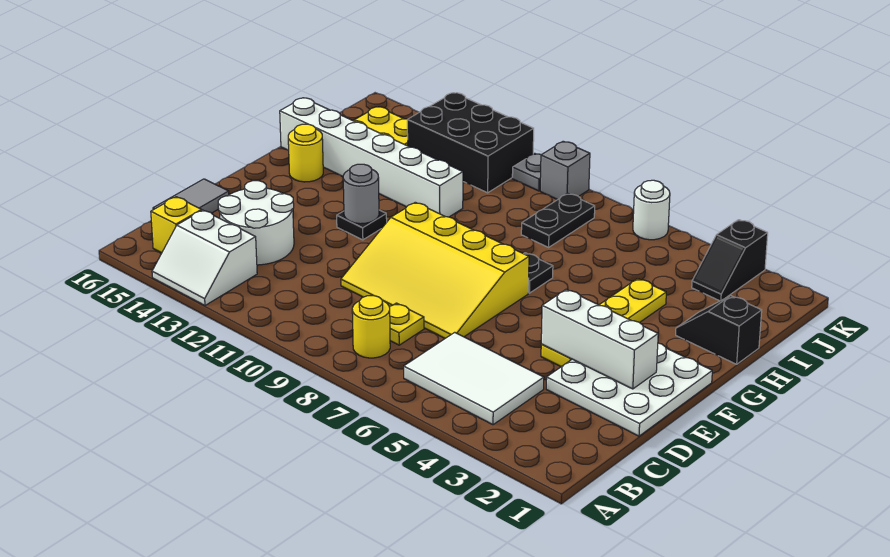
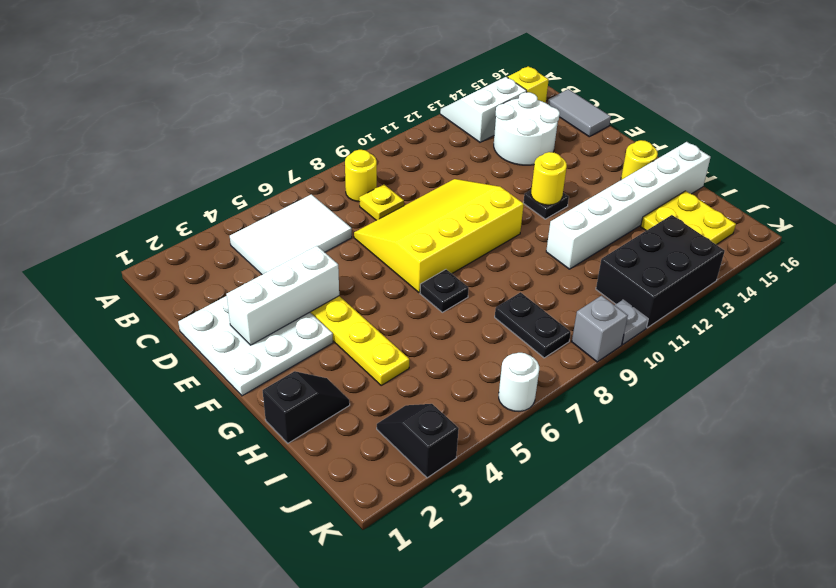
grey round brick F12 level 2 -> yellow round brick F12 level 2

